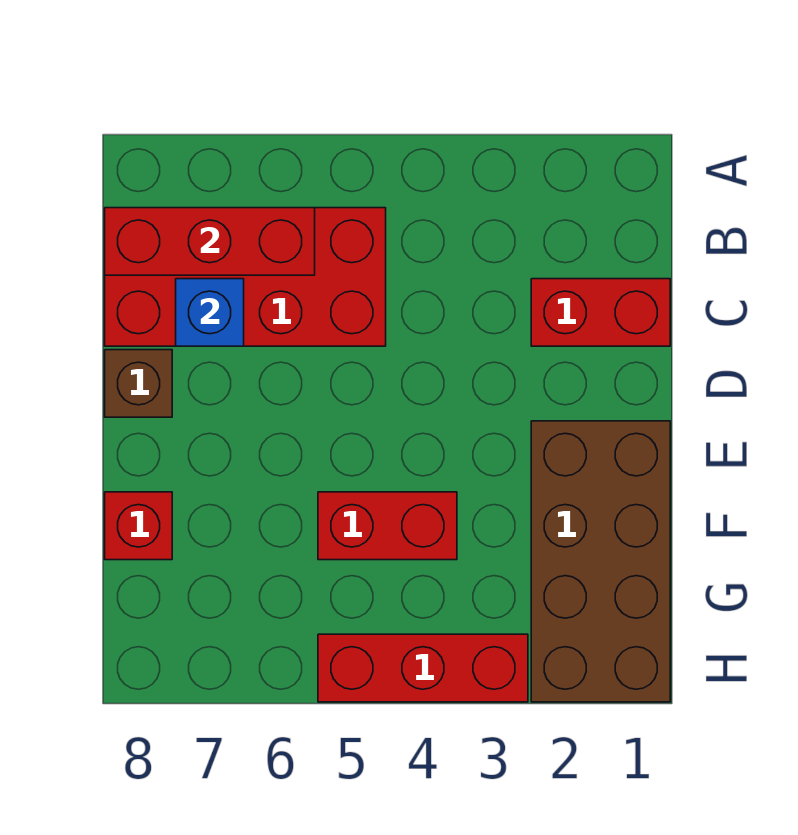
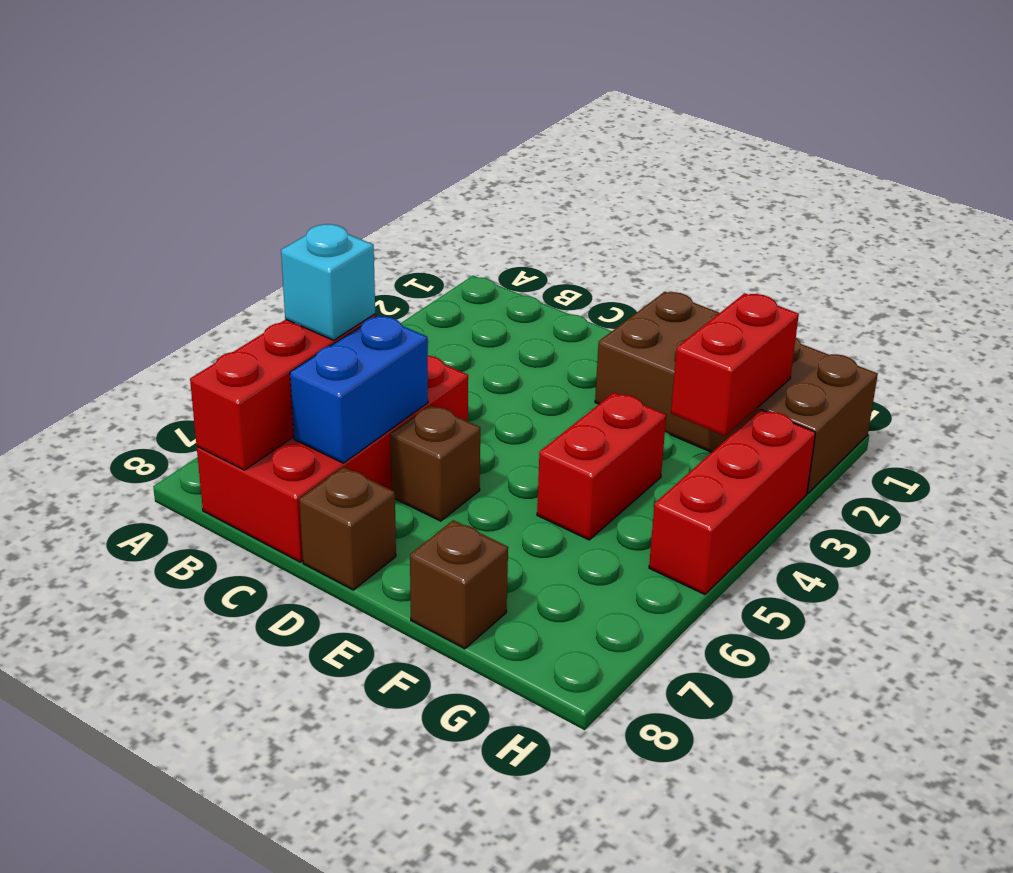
none -> cyan brick B6 level 3
red brick C1:C2 level 1 -> red brick G2:G3 level 2
blue brick C7 level 2 -> blue brick C6:C7 level 2
none -> brown brick D6 level 1
red brick F8 level 1 -> brown brick F8 level 1

